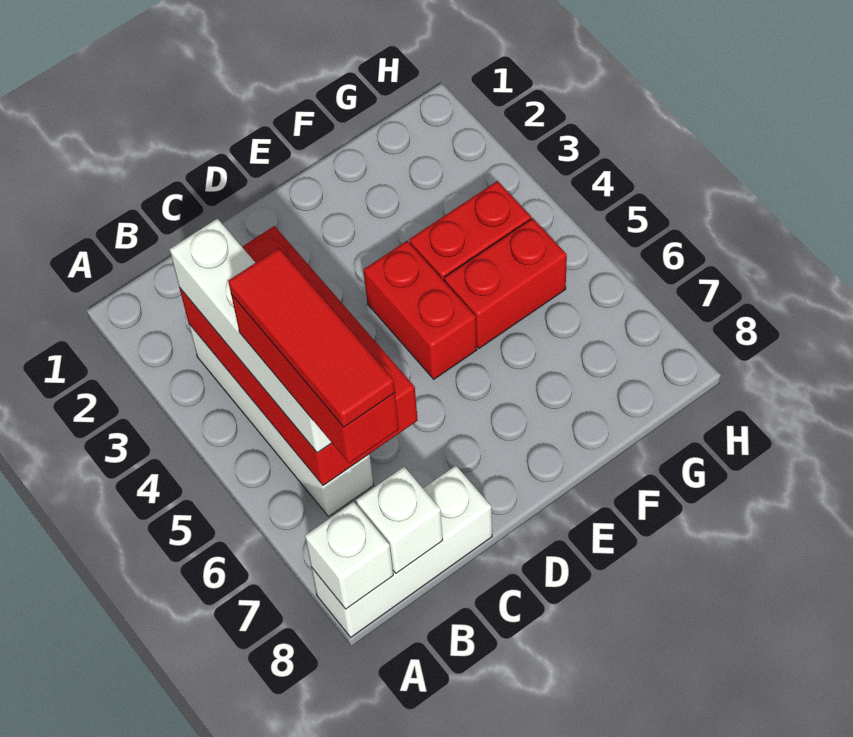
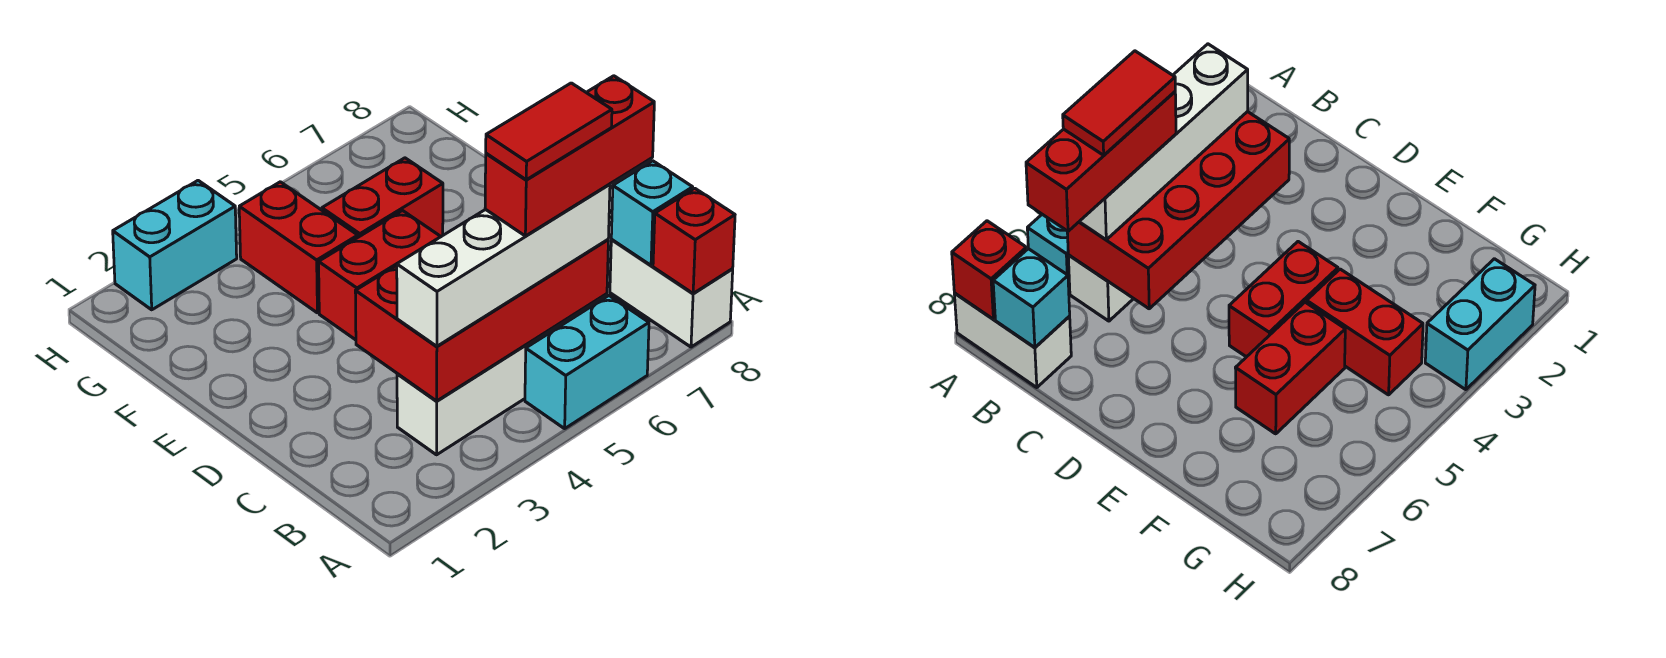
none -> cyan brick A5:A6 level 1
white brick A8:C8 level 1 -> white brick A8:B8 level 1
white brick A8 level 2 -> red brick A8 level 2
red tile B5:B7 level 5 -> red tile B5:B6 level 5
white brick B8 level 2 -> cyan brick B8 level 2
red brick F5:G5 level 1 -> red brick F5:F6 level 1
none -> cyan brick H2:H3 level 1

